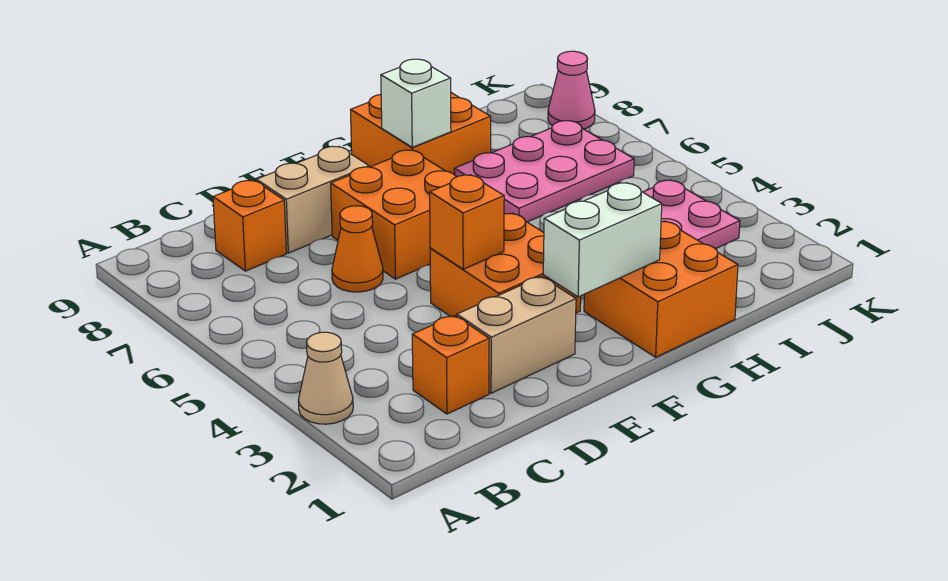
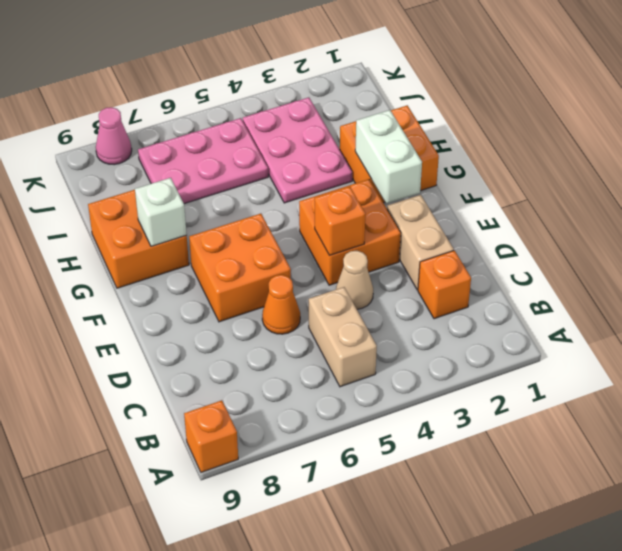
tan cone A3 level 1 -> tan cone D4 level 1
orange brick C8 level 1 -> orange brick A9 level 1
tan brick D8:E8 level 1 -> tan brick B5:C5 level 1
pink plate H6:J7 level 1 -> pink plate I5:J7 level 1

